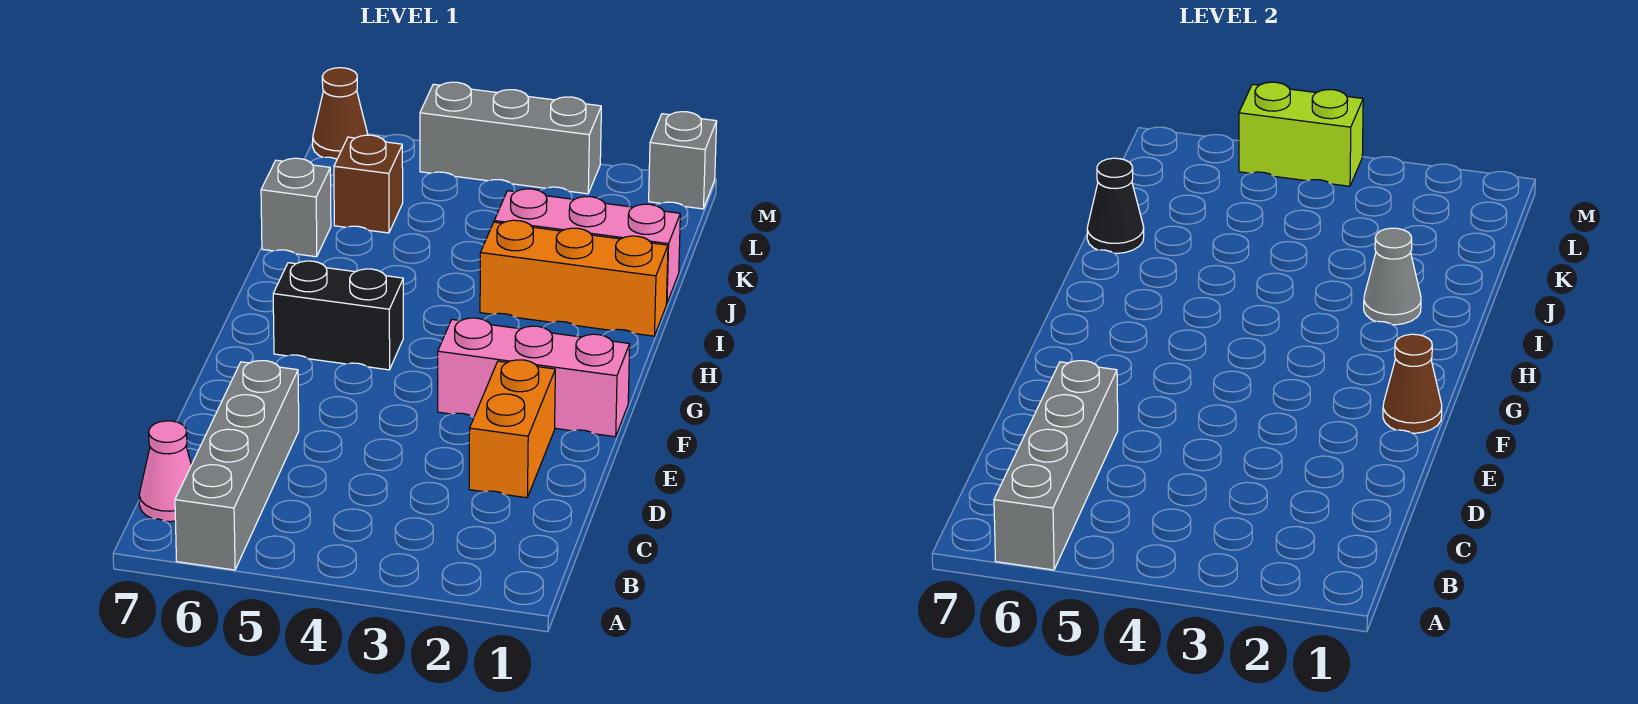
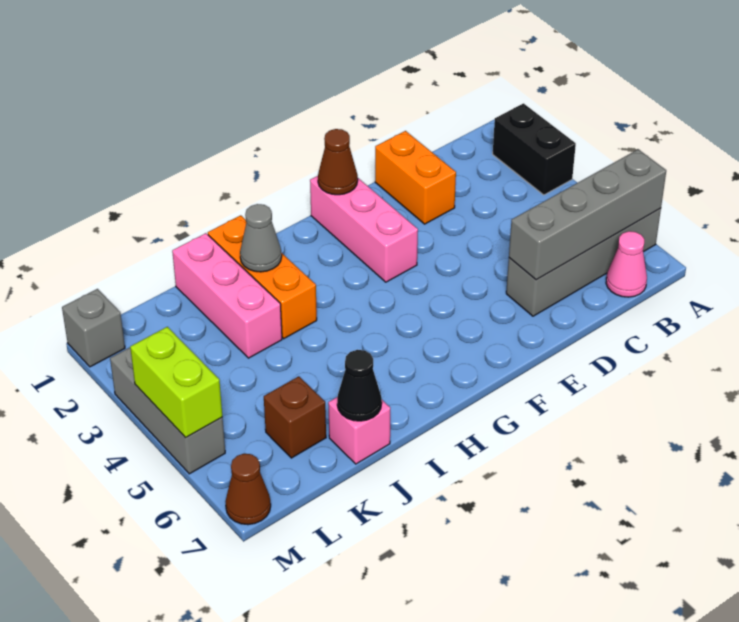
orange brick D2:E2 level 1 -> orange brick D1:D2 level 1
black brick G5:G6 level 1 -> black brick A2:A3 level 1
grey brick J7 level 1 -> pink brick J7 level 1

